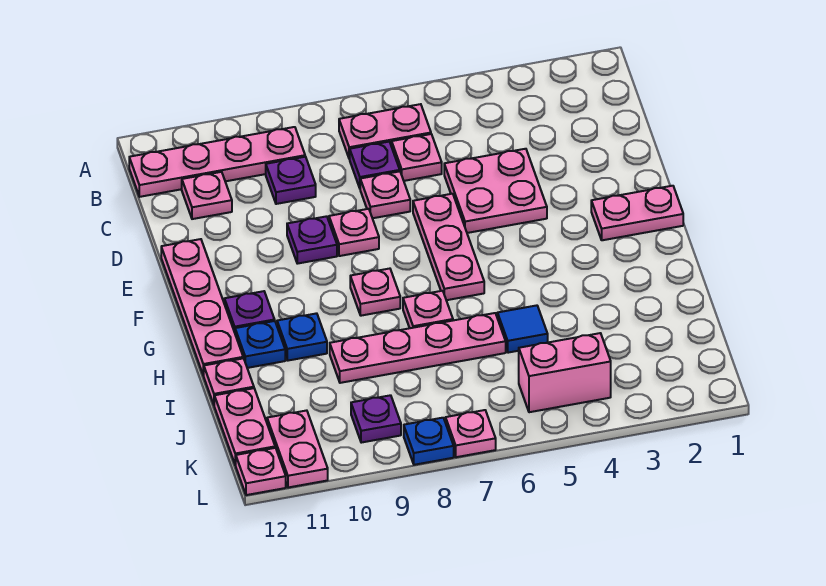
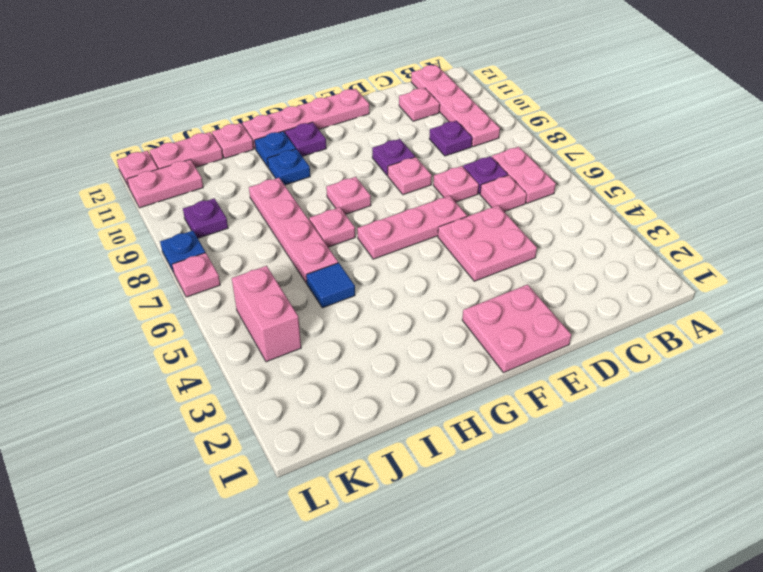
pink plate F1:F2 level 1 -> pink plate E1:F2 level 1

